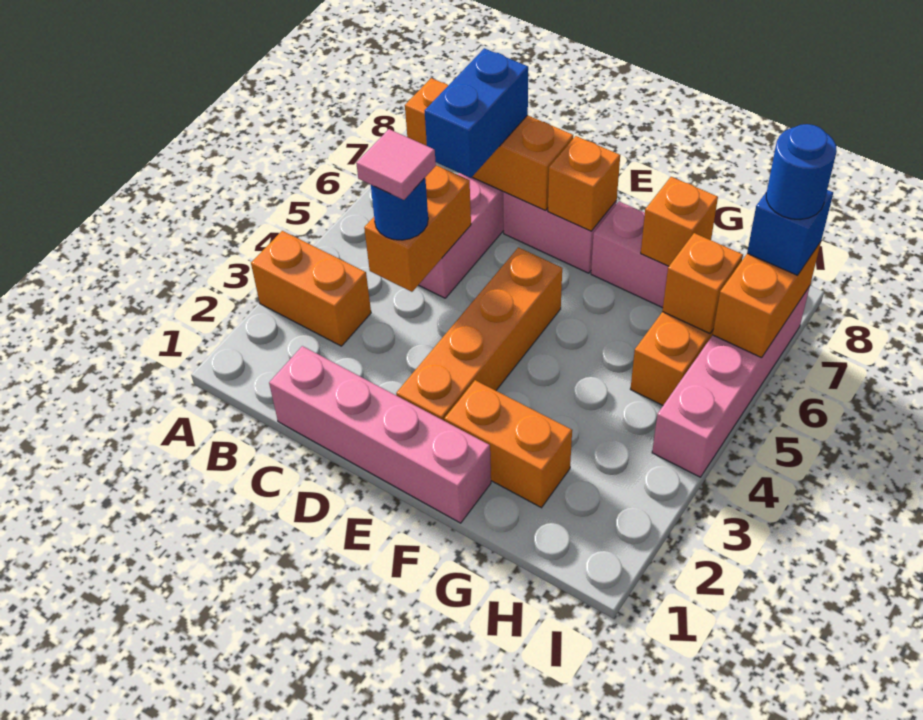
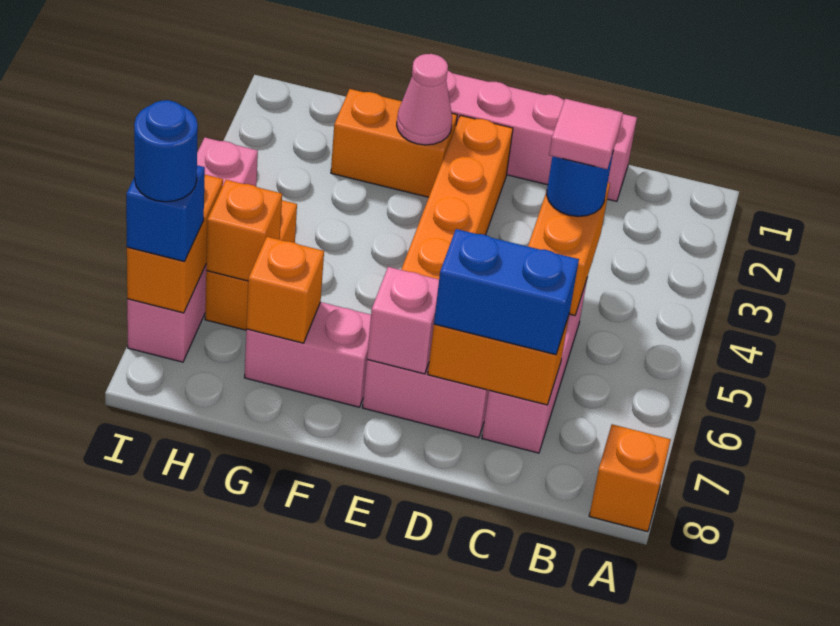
orange brick A3:B3 level 1 -> none
blue brick C6:C7 level 3 -> blue brick C7:D7 level 3
orange brick E7 level 2 -> pink brick E7 level 2
none -> pink cone F2 level 2

